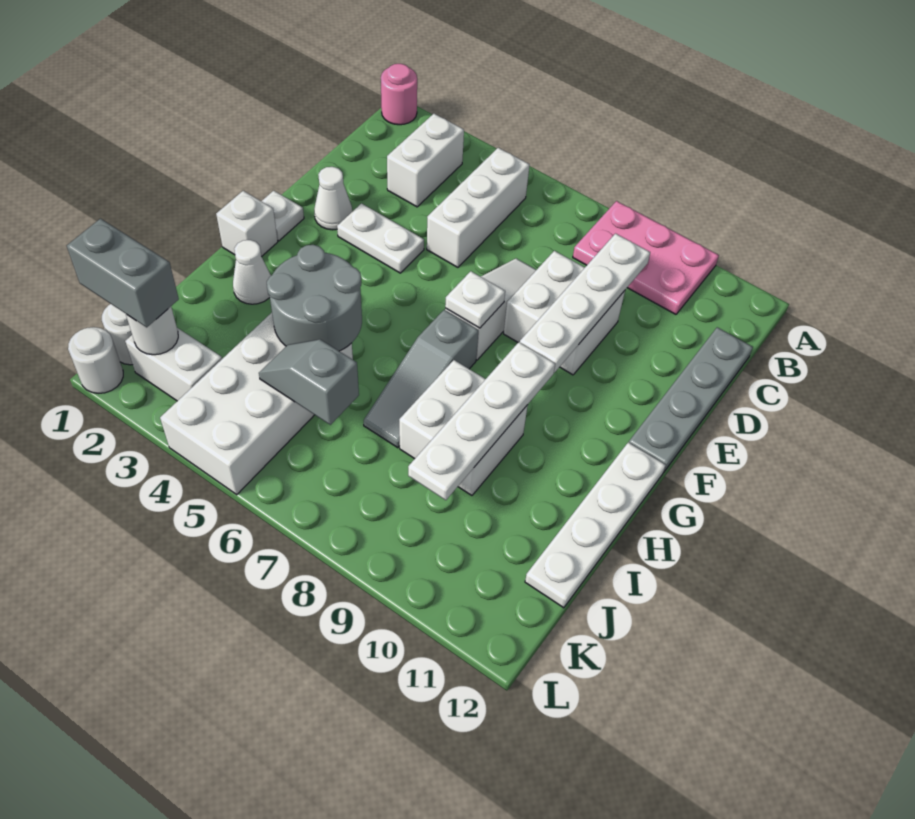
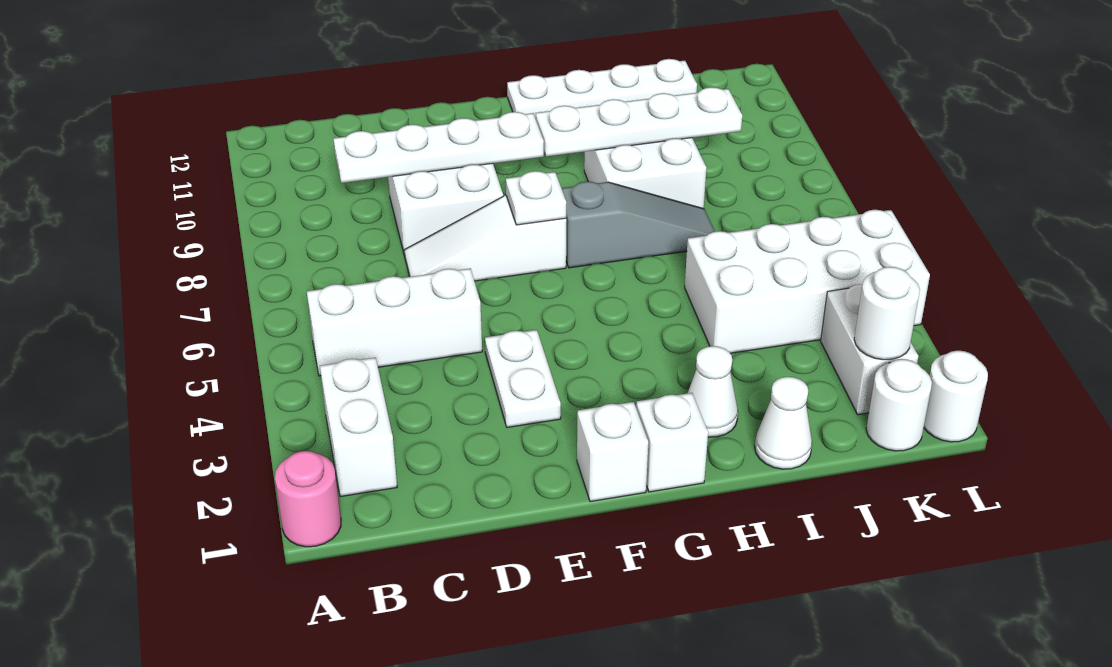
pink plate A8:B10 level 1 -> none
white brick B3:C3 level 1 -> white brick B2:B3 level 1
grey plate C12:F12 level 1 -> none
white cone E2 level 1 -> white cone I1 level 1
white plate F1 level 1 -> white brick F1 level 1
grey round brick H4:I5 level 2 -> none
grey slope J5:J6 level 2 top 6 -> none
grey brick K1:K2 level 3 -> none

